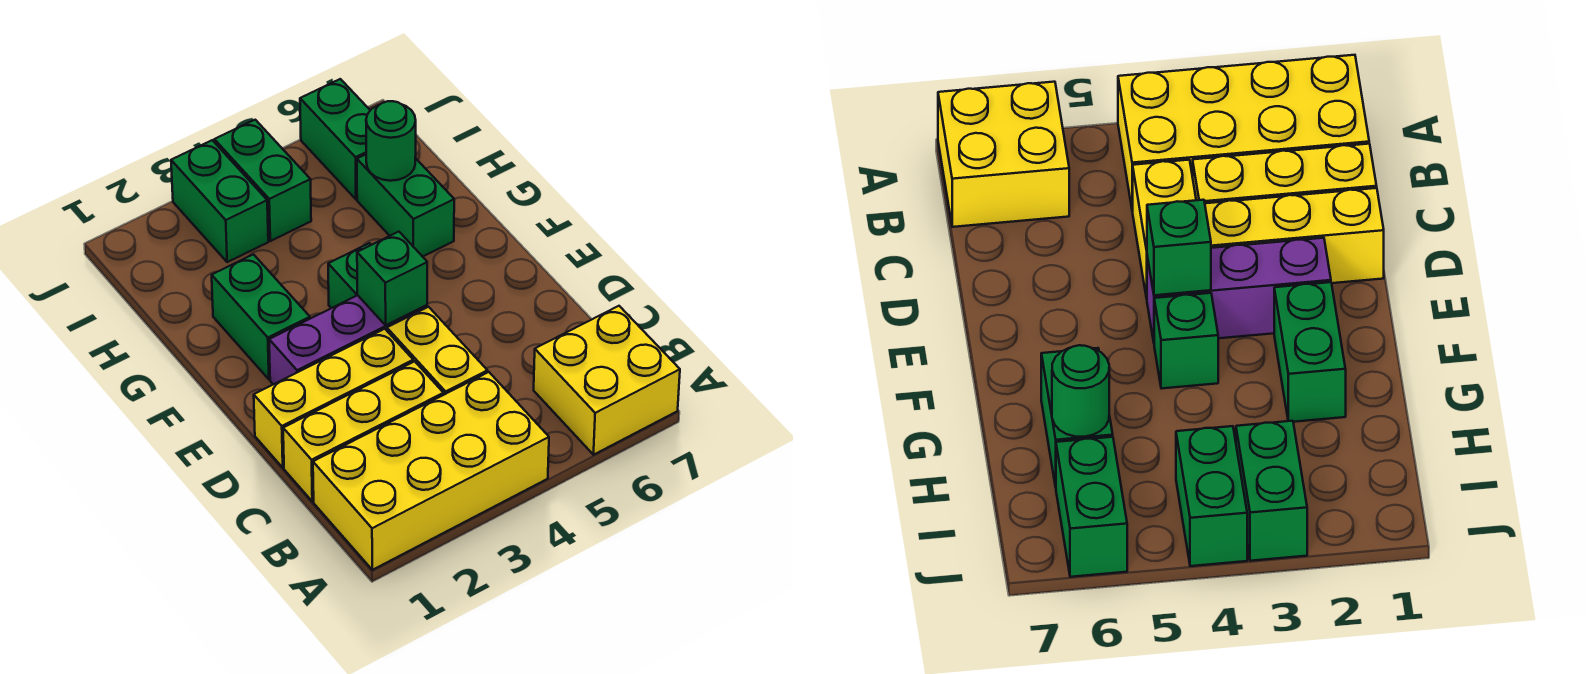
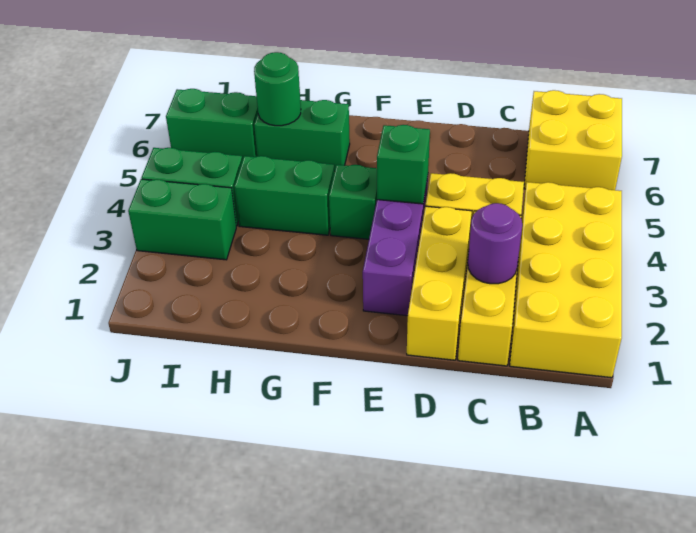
none -> purple round brick C2 level 2
green brick F2:G2 level 1 -> green brick G4:H4 level 1

